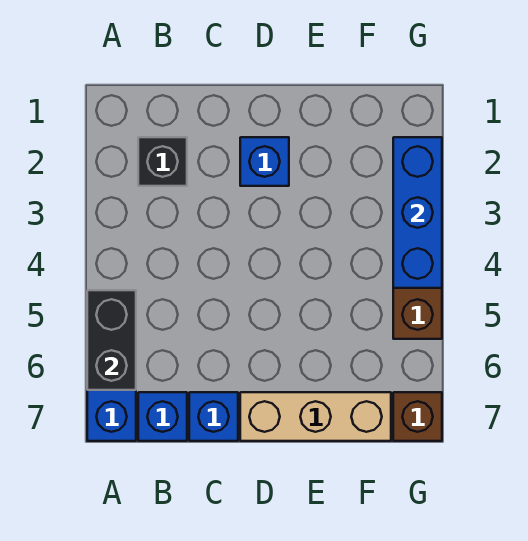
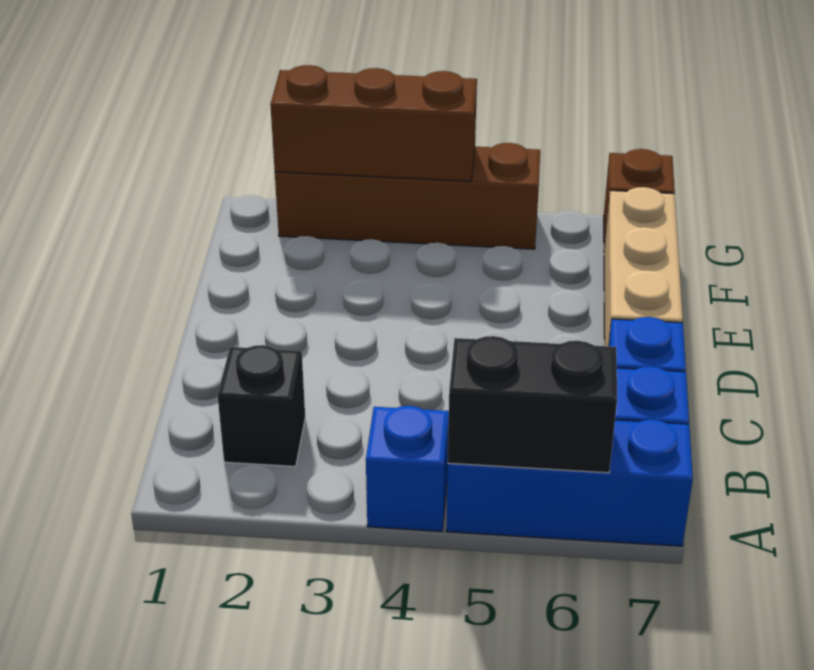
blue brick D2 level 1 -> blue brick A4 level 1
blue brick G2:G4 level 2 -> brown brick G2:G4 level 2

